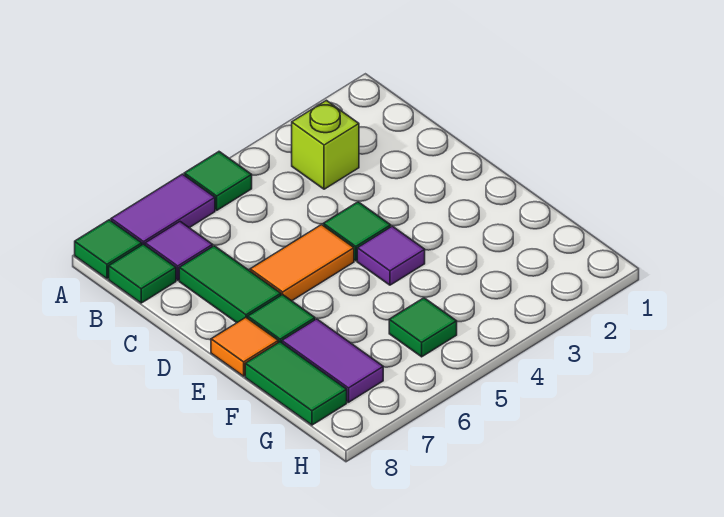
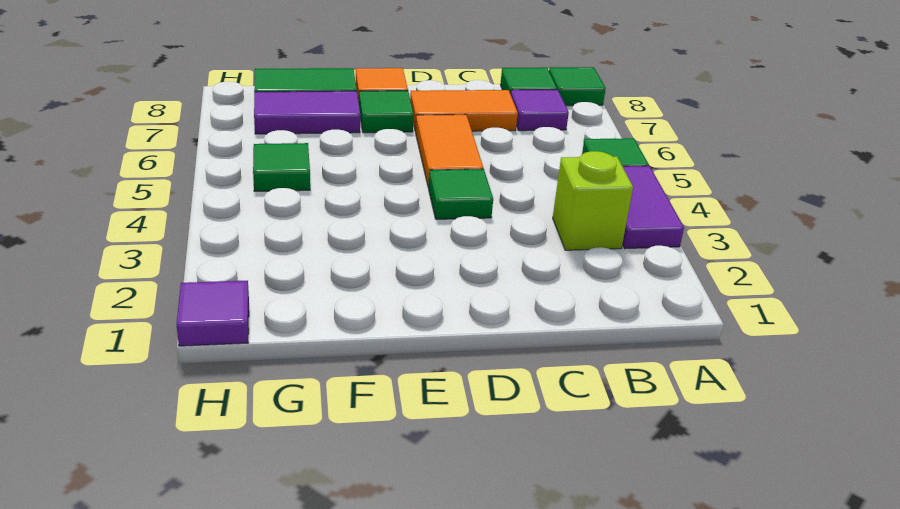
purple tile A6:A7 level 1 -> purple tile A3:A4 level 1
green tile C7:D7 level 1 -> orange tile C7:D7 level 1
purple tile E4 level 1 -> purple tile H1 level 1

